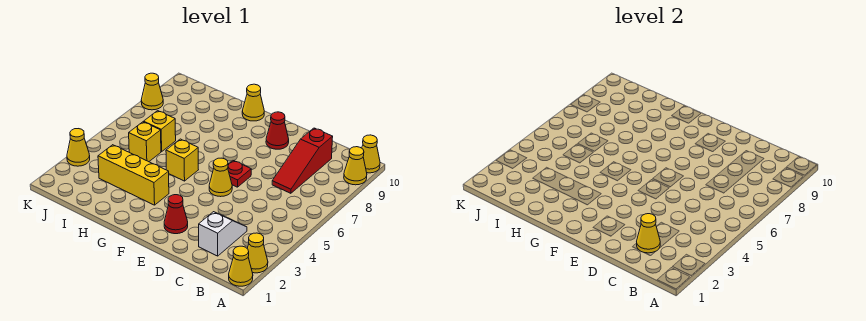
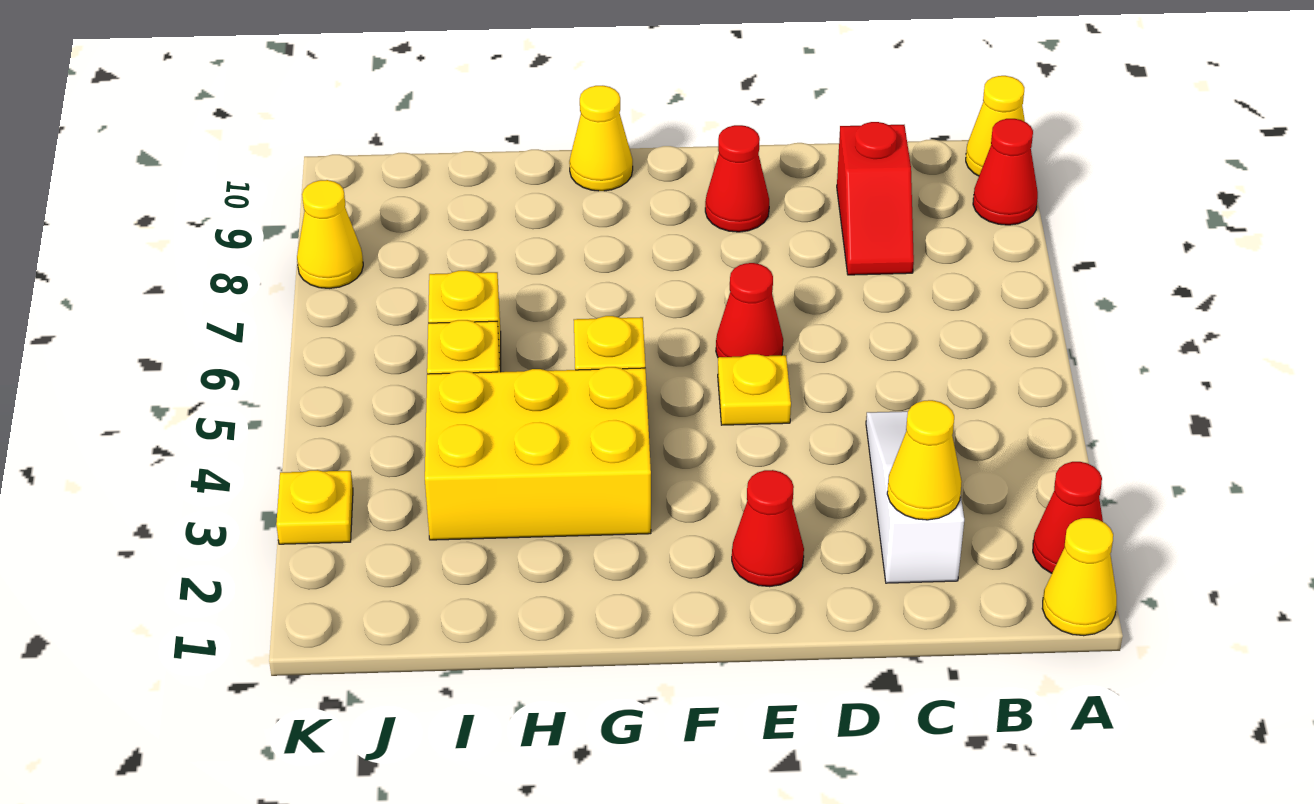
yellow cone A2 level 1 -> red cone A2 level 1
yellow cone A9 level 1 -> red cone A9 level 1
white slope C2:C3 level 1 top 2 -> white slope C2:C4 level 1 top 2
red slope C7:C9 level 1 top 9 -> red slope C8:C9 level 1 top 9
yellow cone E5 level 1 -> yellow plate E5 level 1
red plate E6 level 1 -> red cone E6 level 1
yellow brick G3:I3 level 1 -> yellow brick G3:I4 level 1
yellow cone K3 level 1 -> yellow plate K3 level 1

